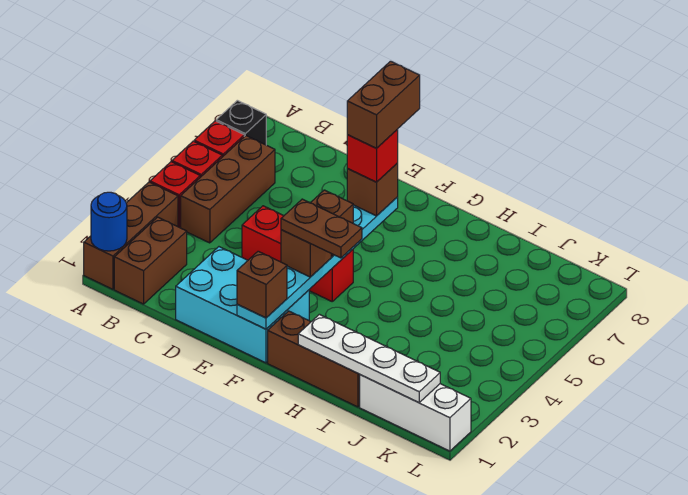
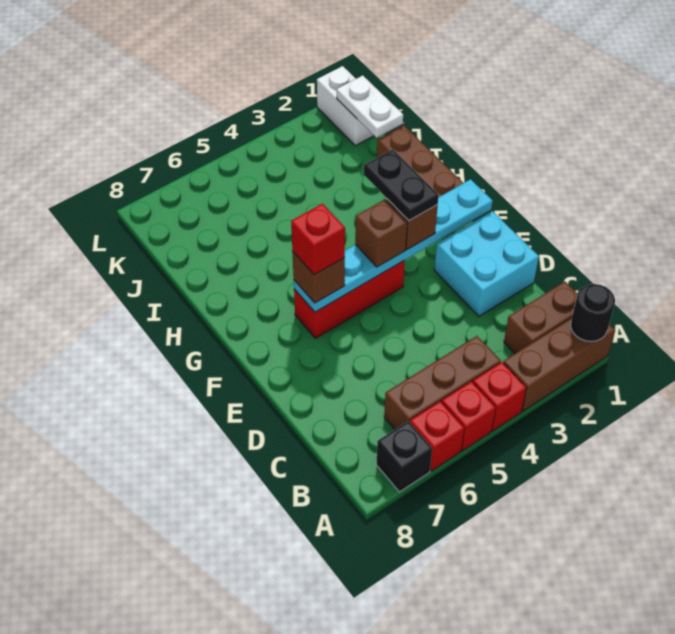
blue round brick A1 level 2 -> black round brick A1 level 2
cyan brick D1:F2 level 1 -> cyan brick D1:E2 level 1
red brick D4:F4 level 1 -> red brick F4:F6 level 1
brown brick F1 level 3 -> none
brown plate F3:G3 level 4 -> black plate F3:G3 level 4
brown brick F6:F7 level 5 -> none
white plate H1:K1 level 2 -> white plate J1:K1 level 2
white brick J1:L1 level 1 -> white brick K1:L1 level 1

